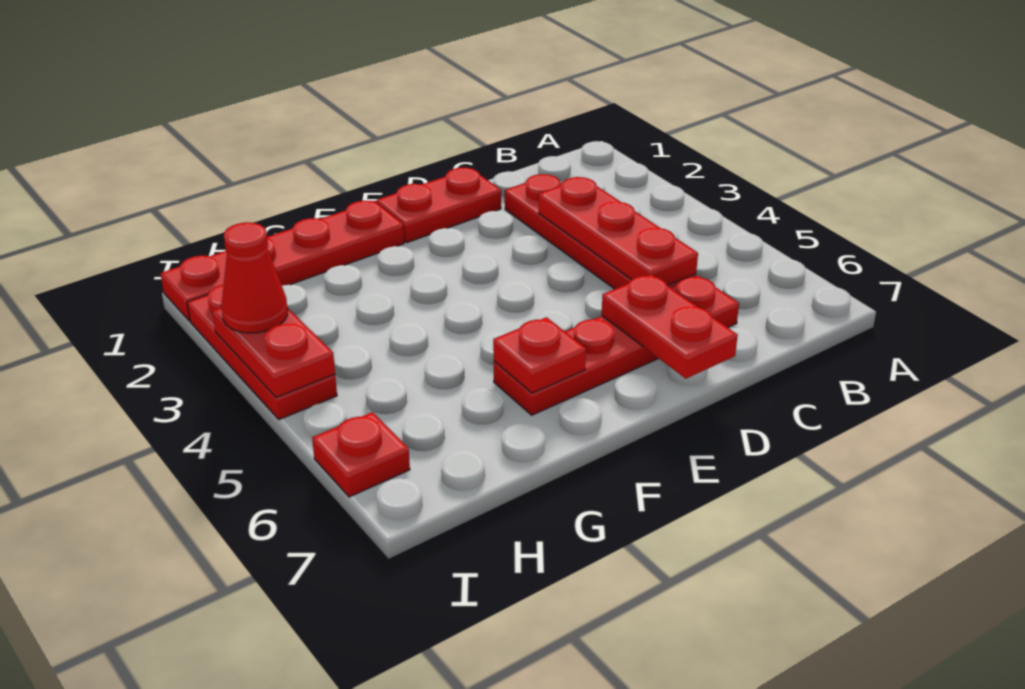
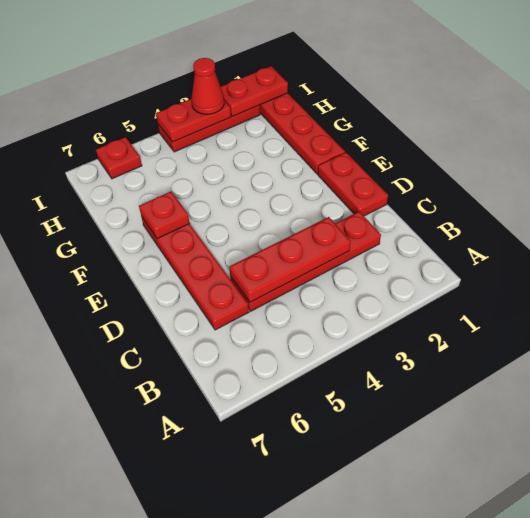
red plate D6:D7 level 2 -> red plate I1:I2 level 2

